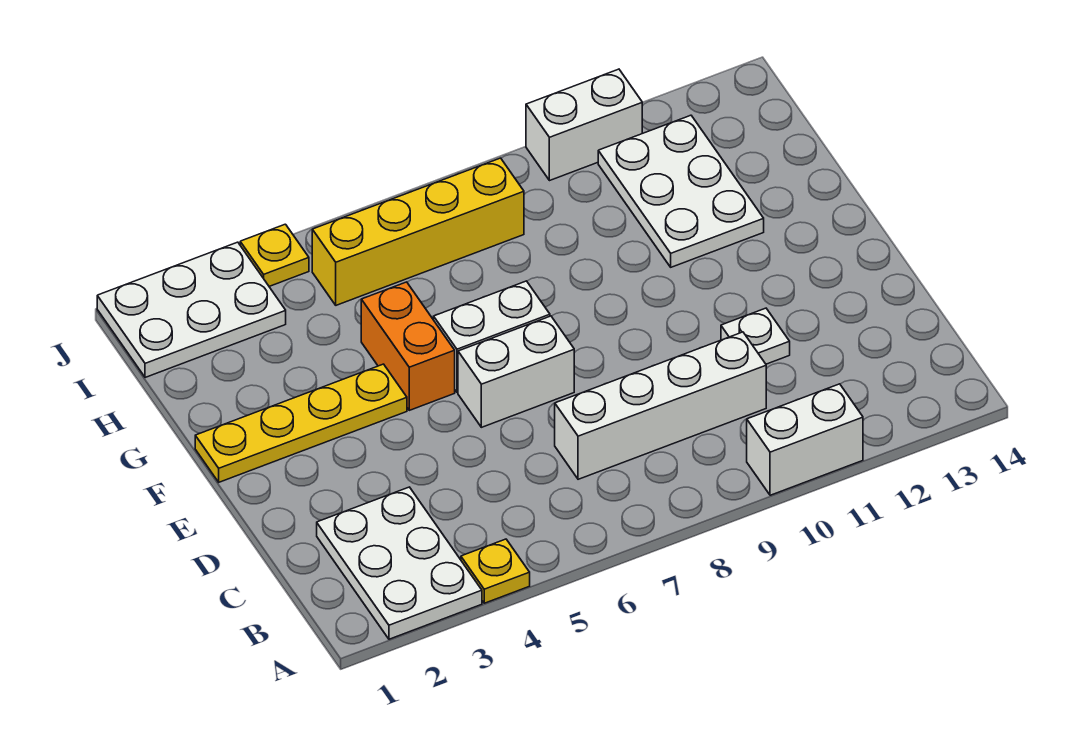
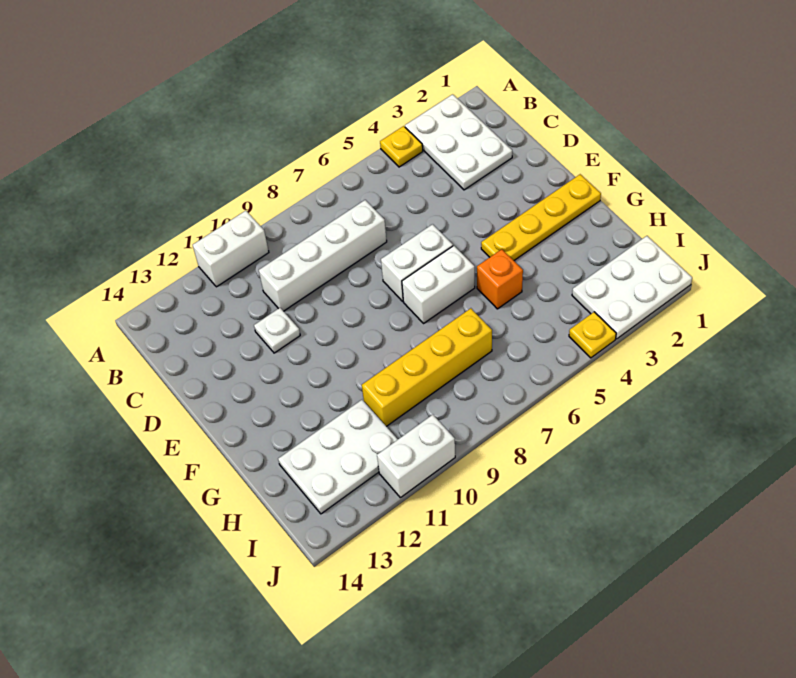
orange brick F5:G5 level 1 -> orange brick G5 level 1
white plate G11:I12 level 1 -> white plate H11:I13 level 1
yellow brick I5:I8 level 1 -> yellow brick H7:H10 level 1

